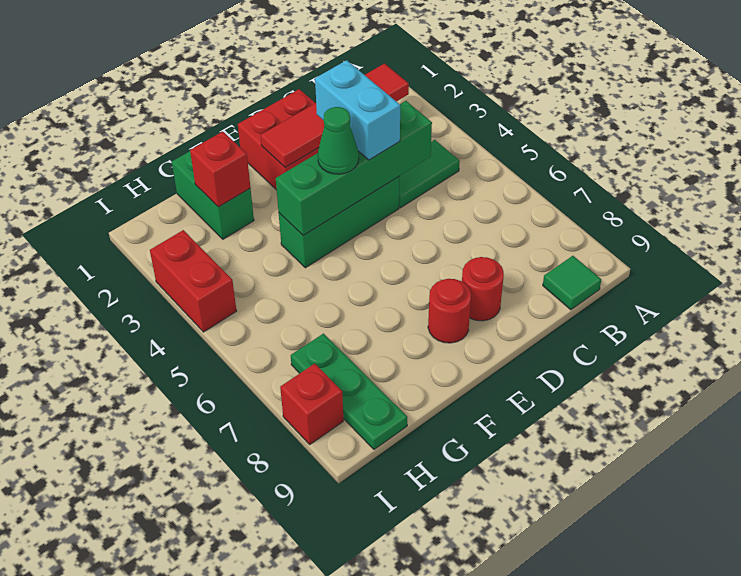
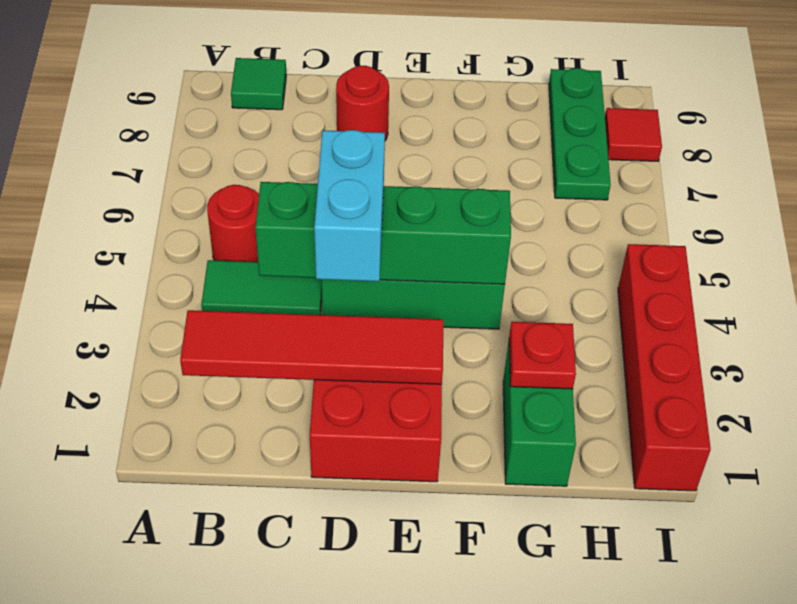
green cone E4 level 3 -> none
red round brick E8 level 1 -> red round brick B5 level 1
red brick G2 level 2 -> red plate G2 level 2
red brick I3:I4 level 1 -> red brick I1:I4 level 1
red brick I8 level 1 -> red tile I8 level 1

